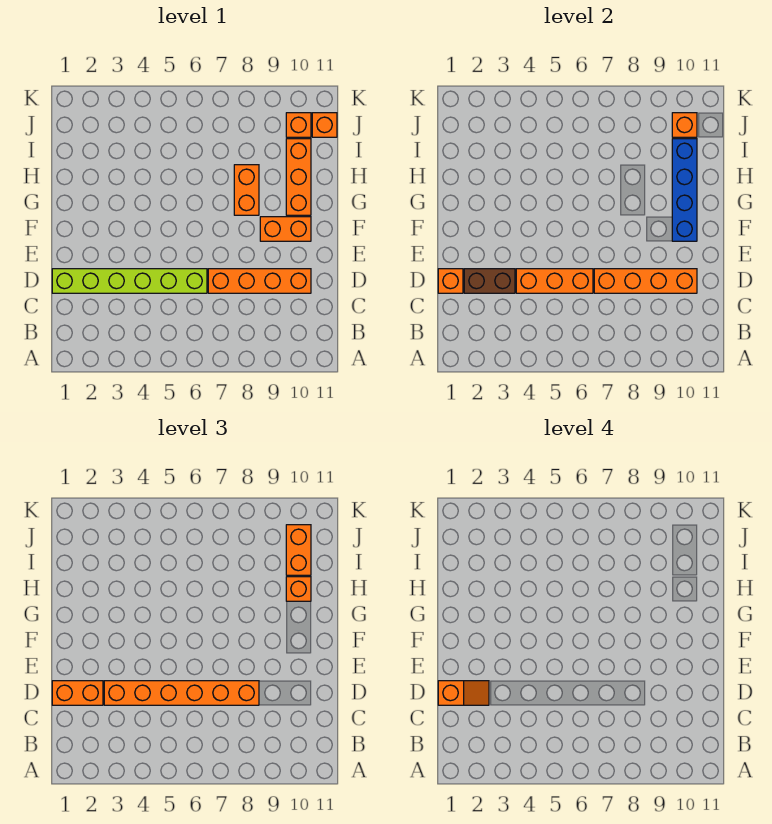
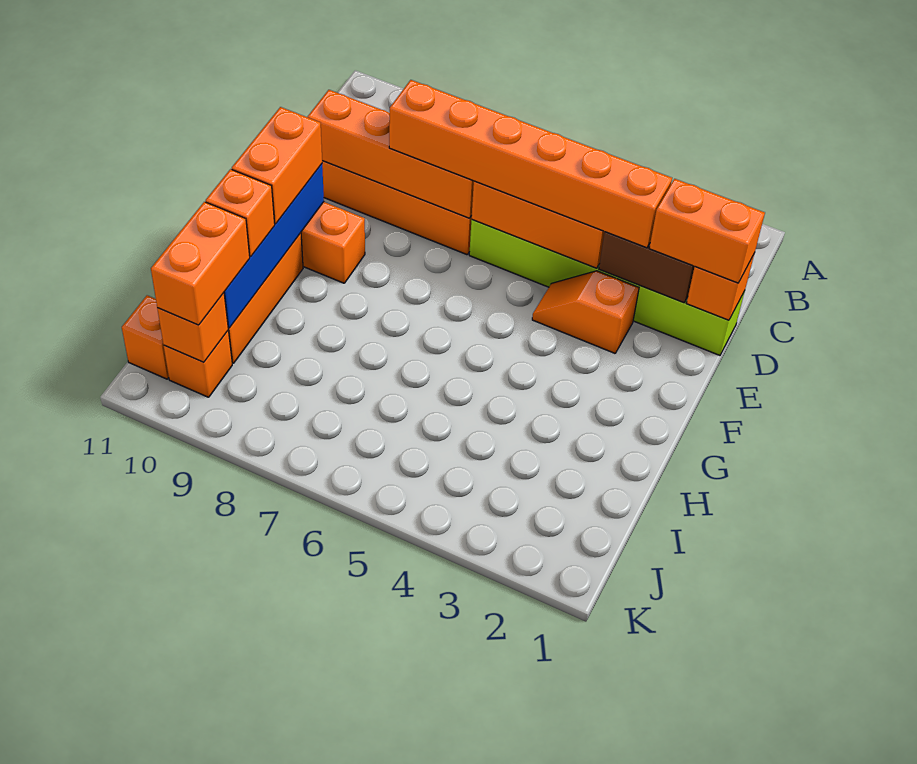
orange slope D1:D2 level 4 top 1 -> orange slope E3:E4 level 1 top 3
orange brick G8:H8 level 1 -> orange brick F10:G10 level 3

